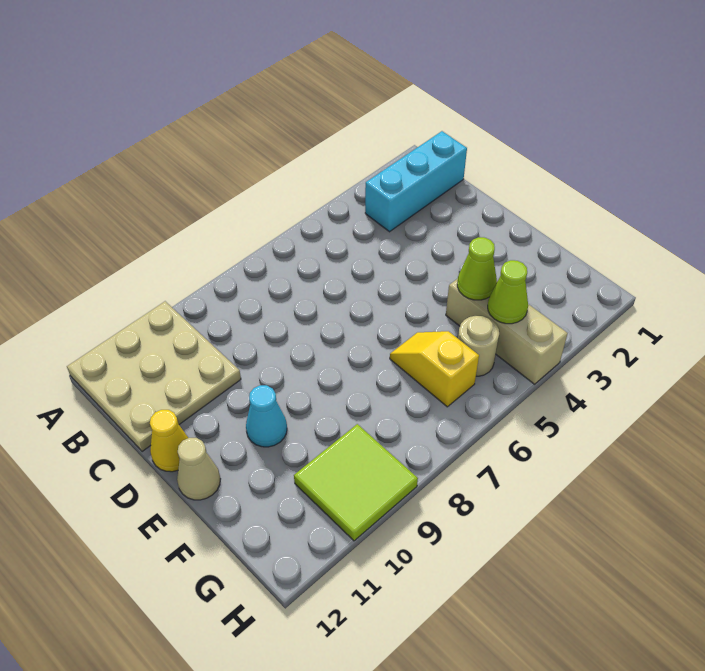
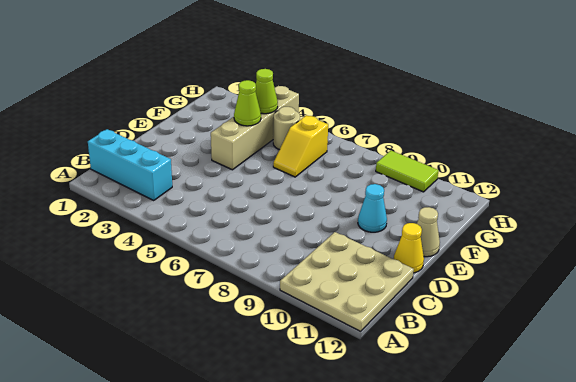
tan brick F4:H4 level 1 -> tan brick E4:H4 level 1
lime tile G9:H10 level 1 -> lime tile H9:H10 level 1

